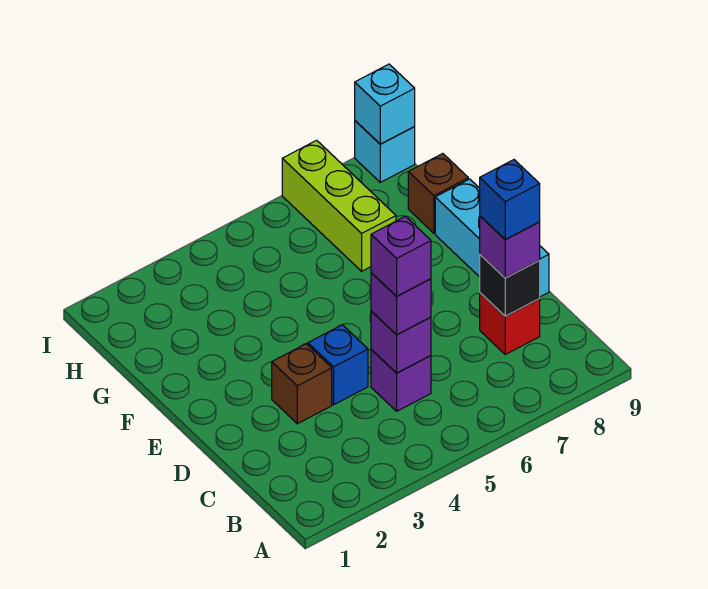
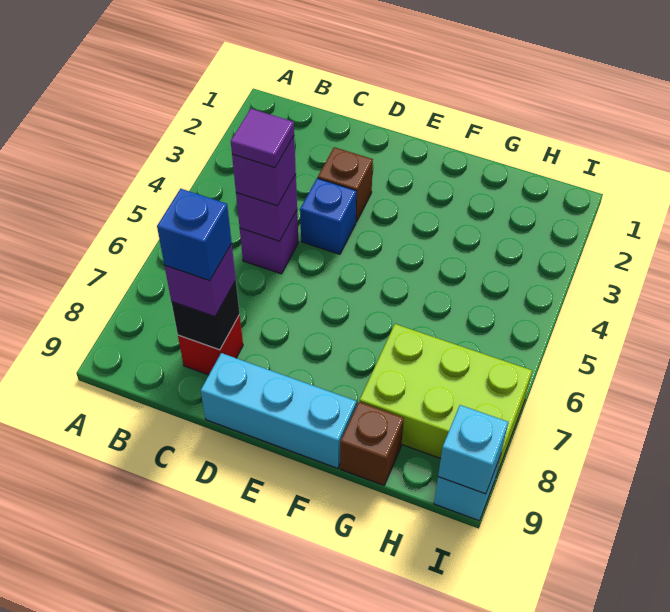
purple brick C5 level 4 -> purple tile C5 level 4
lime brick G7:I7 level 1 -> lime brick G7:I8 level 1

